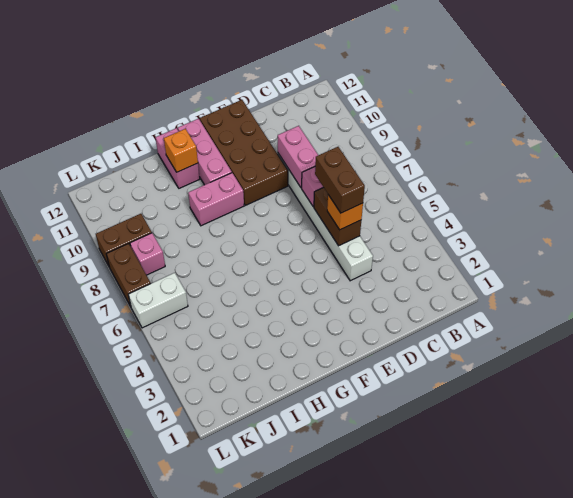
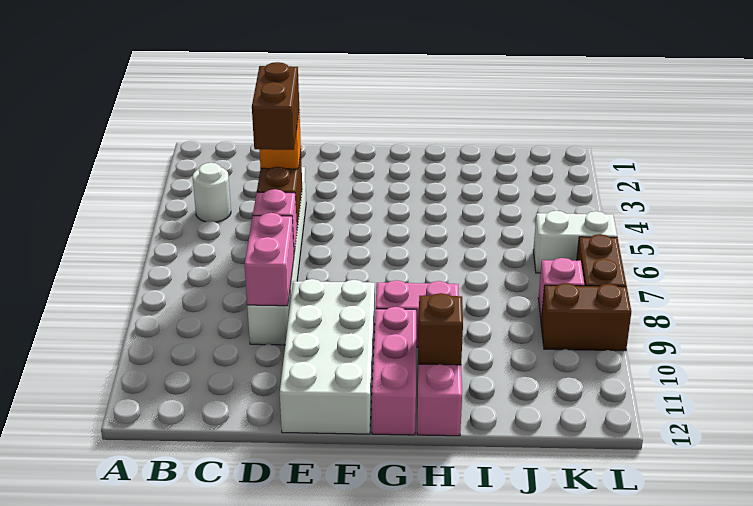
none -> white round brick B4 level 1
brown brick E9:F12 level 1 -> white brick E9:F12 level 1
orange brick H11 level 2 -> brown brick H11 level 2

